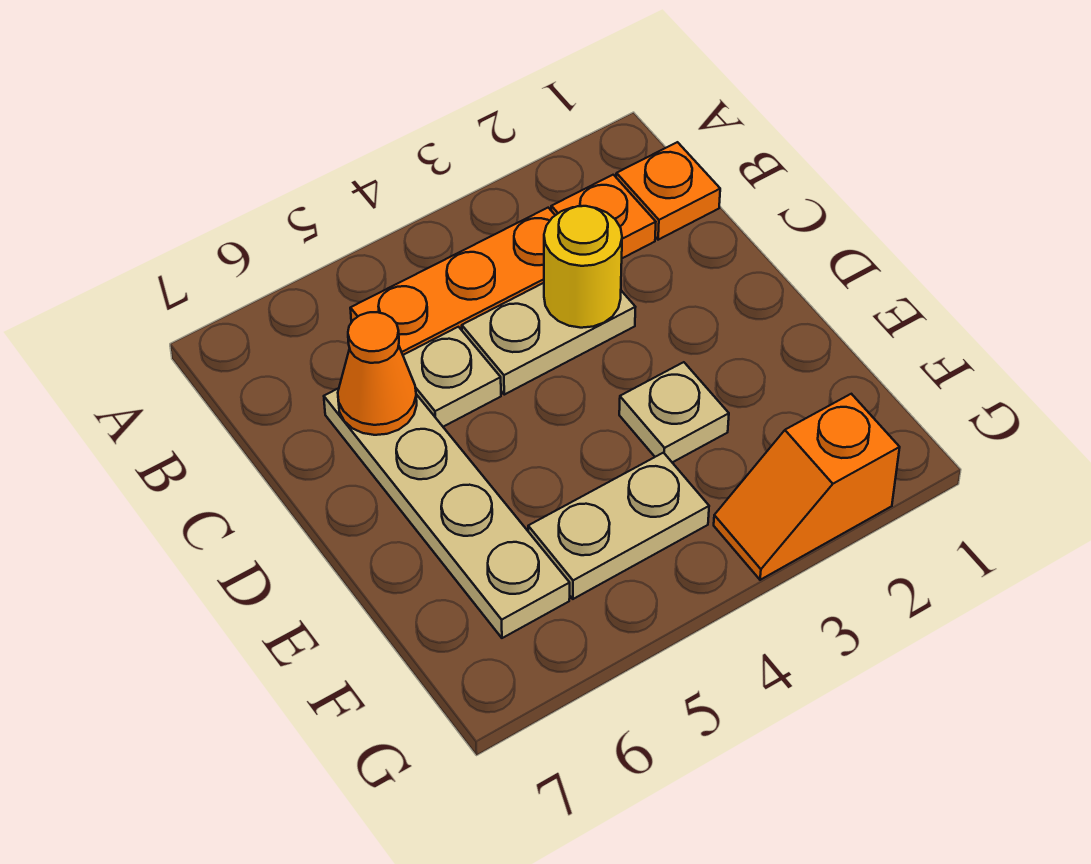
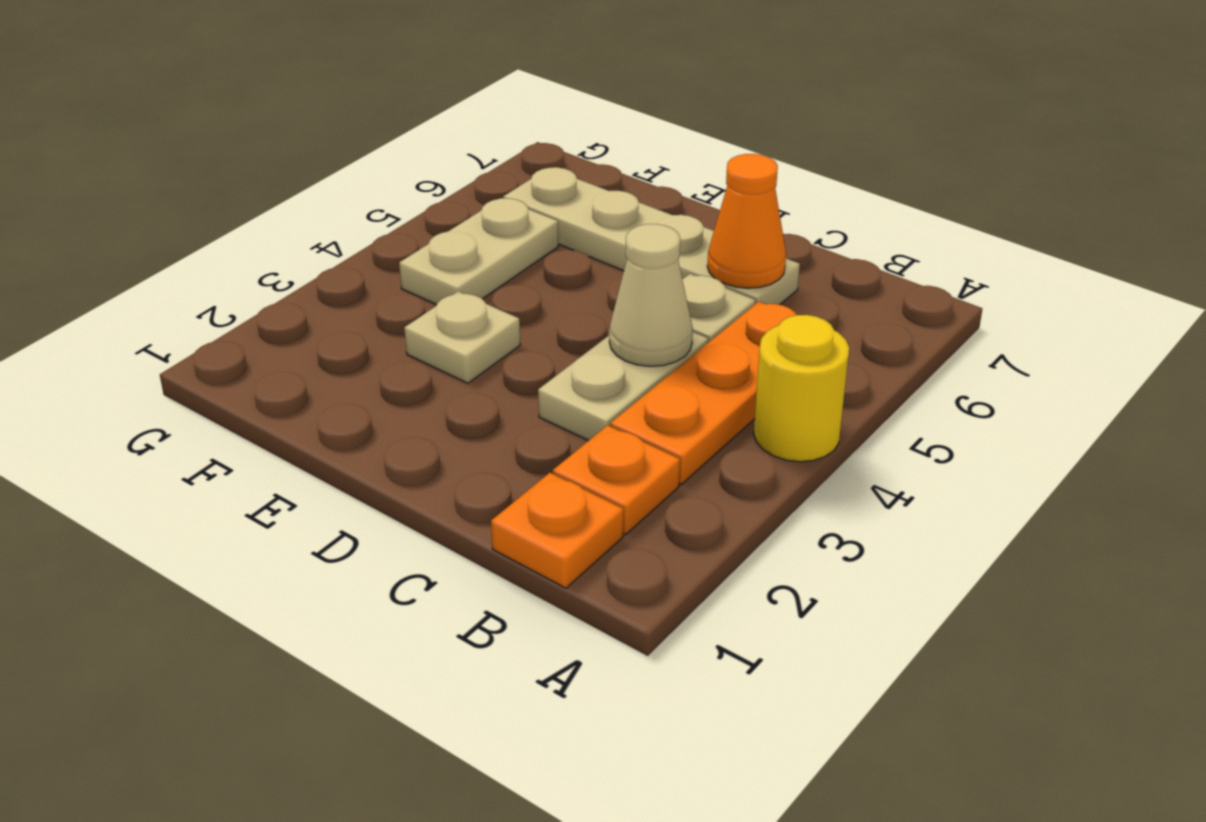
yellow round brick C3 level 2 -> yellow round brick A4 level 1
none -> tan cone C4 level 2
orange slope G2:G3 level 1 top 2 -> none

